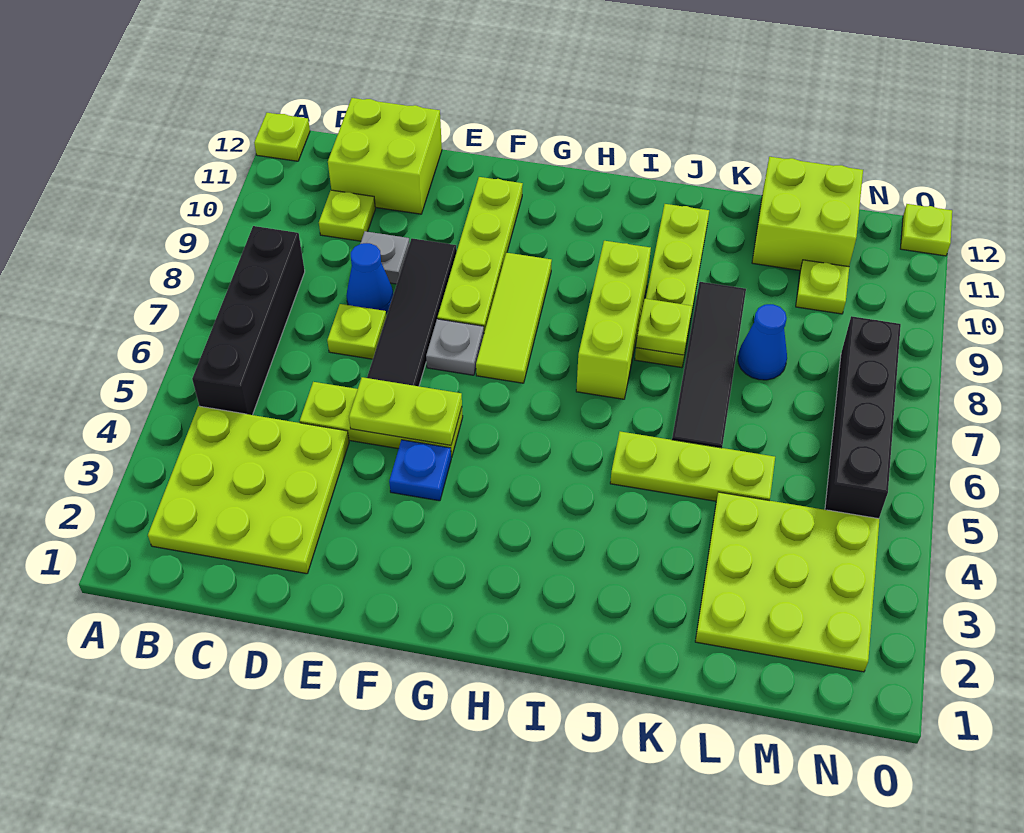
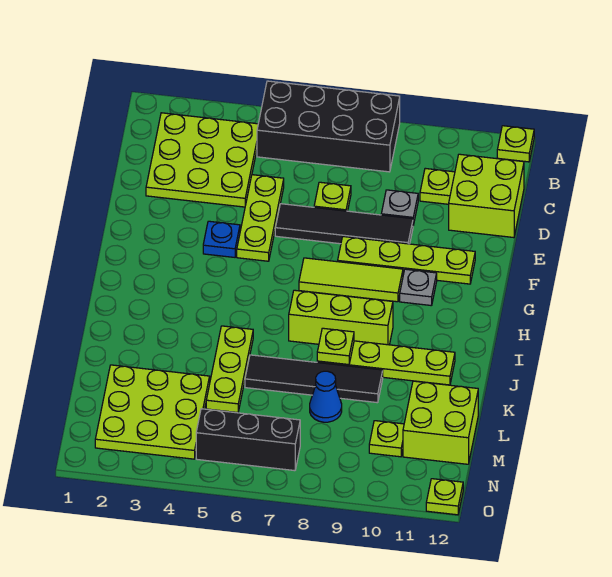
black brick B5:B8 level 1 -> black brick A5:B8 level 1
blue cone D8 level 1 -> none
lime plate E5:F5 level 2 -> none
grey plate F7 level 1 -> grey plate G10 level 1
black brick N5:N8 level 1 -> black brick N5:N7 level 1

